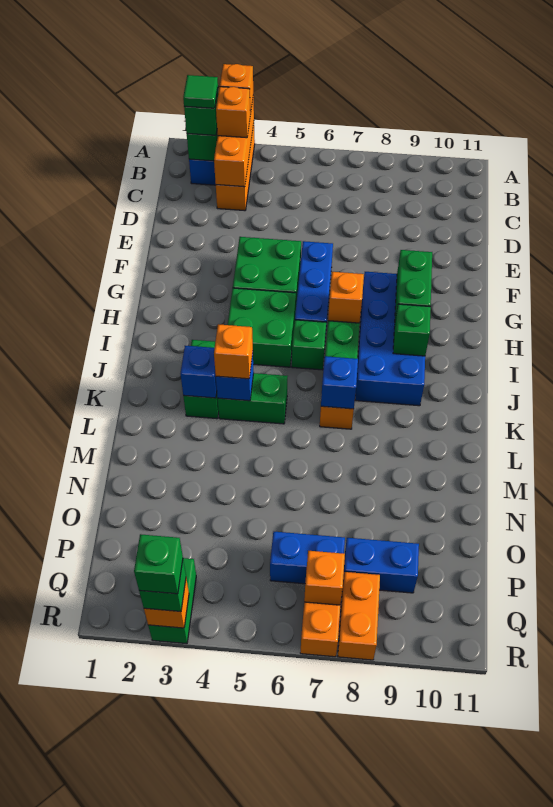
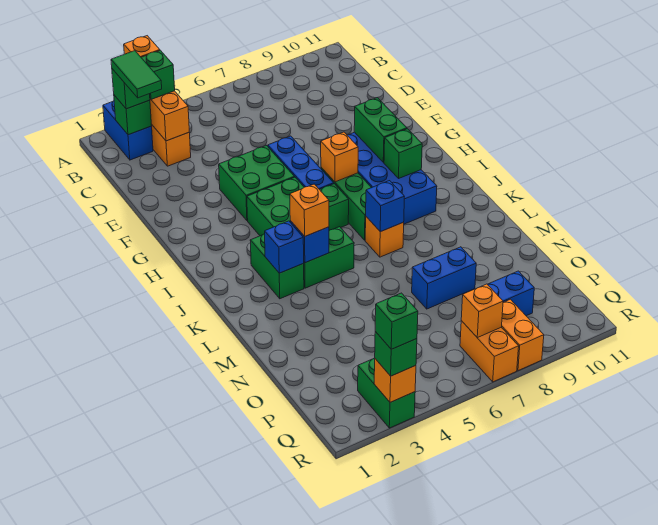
green tile B2 level 4 -> green tile B2:C2 level 4
orange brick B3 level 3 -> green brick B3 level 3
blue brick P6:P7 level 1 -> blue brick N7:N8 level 1

